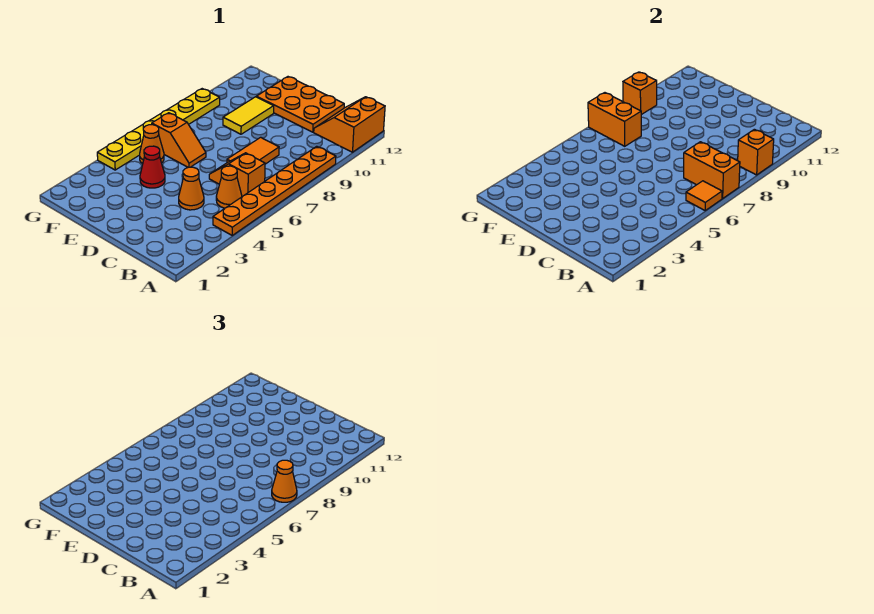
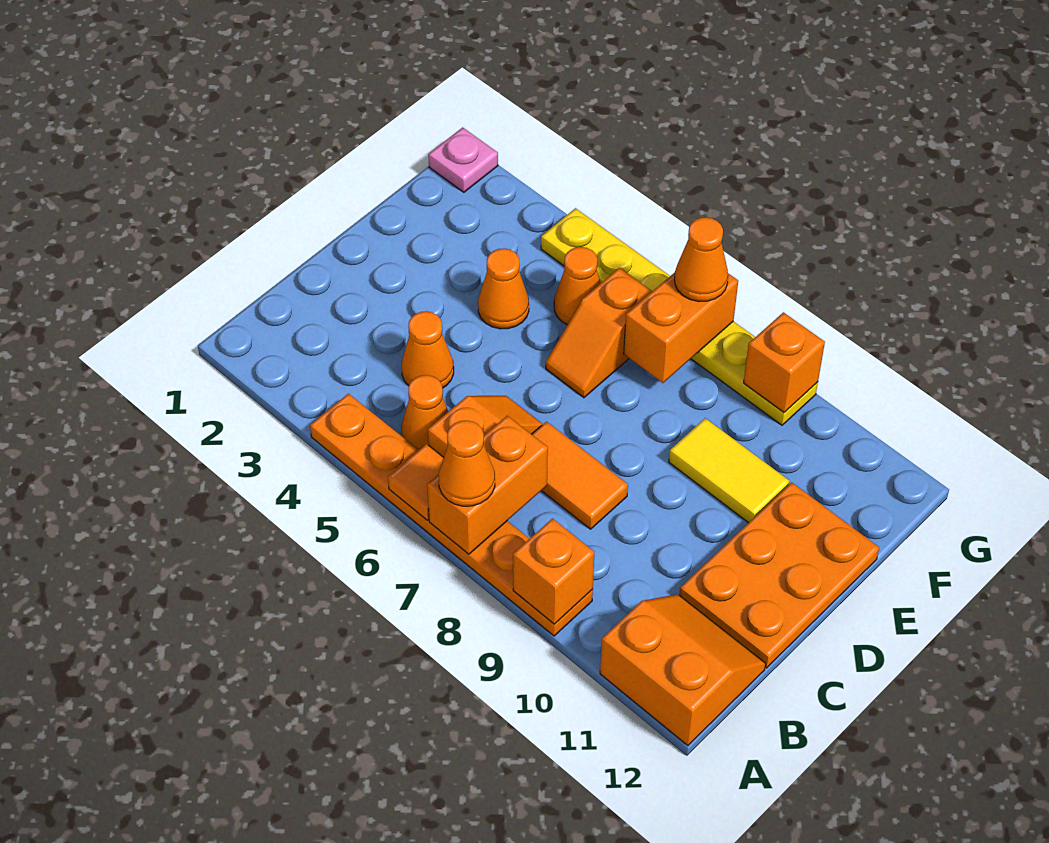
red cone E4 level 1 -> orange cone E4 level 1
none -> pink plate G1 level 1
none -> orange cone G7 level 3

